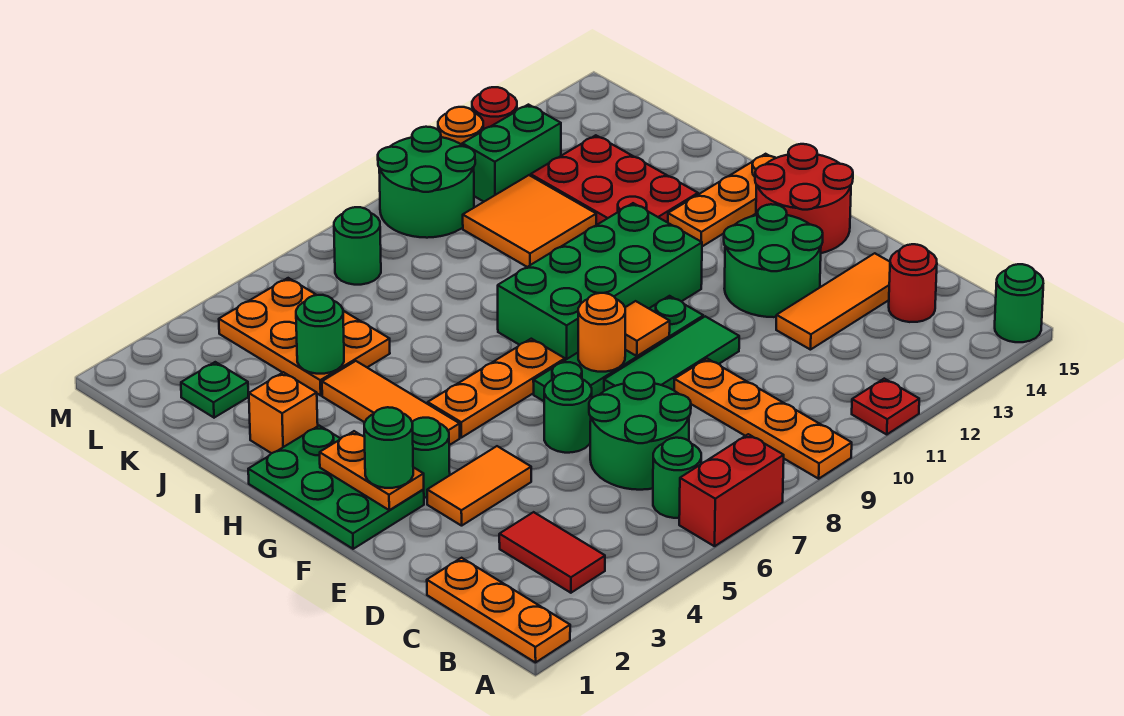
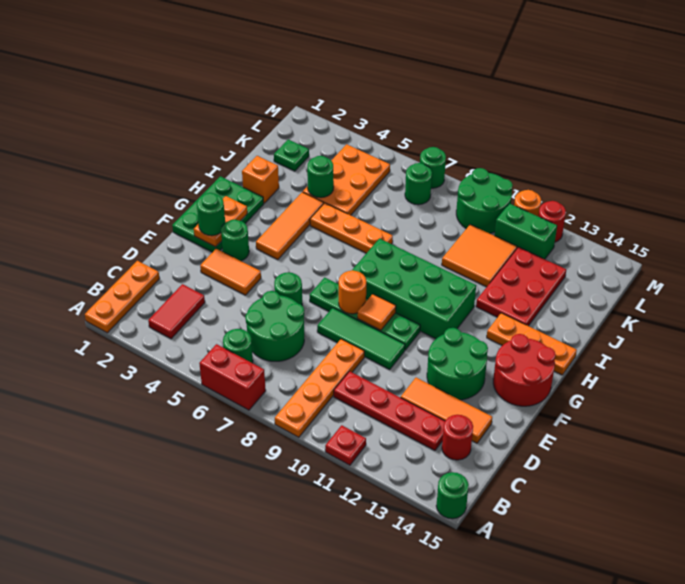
none -> red plate C10:C13 level 1
orange plate G5:G7 level 1 -> orange plate I5:I7 level 1
none -> green round brick M7 level 1

